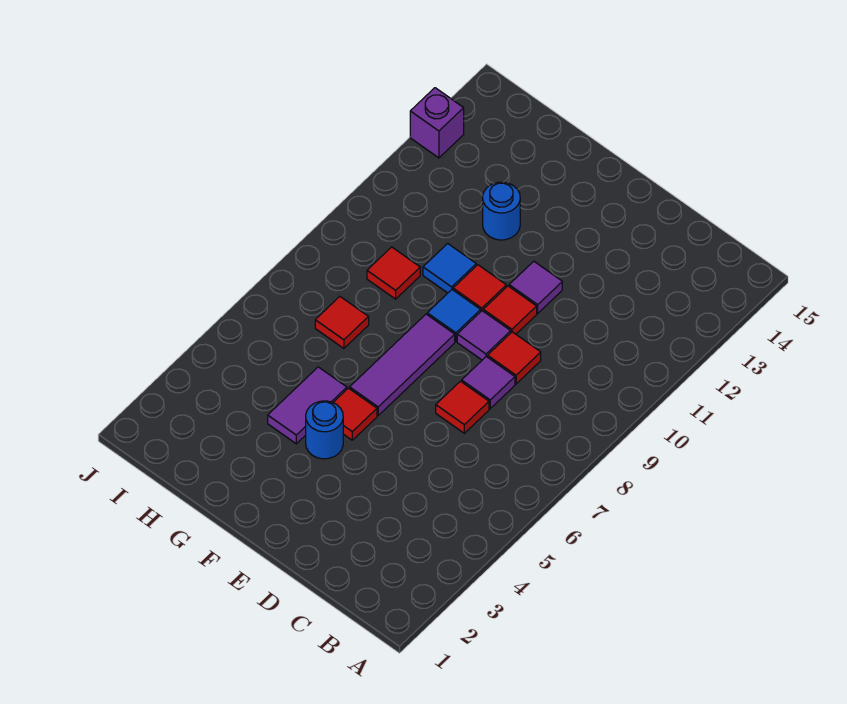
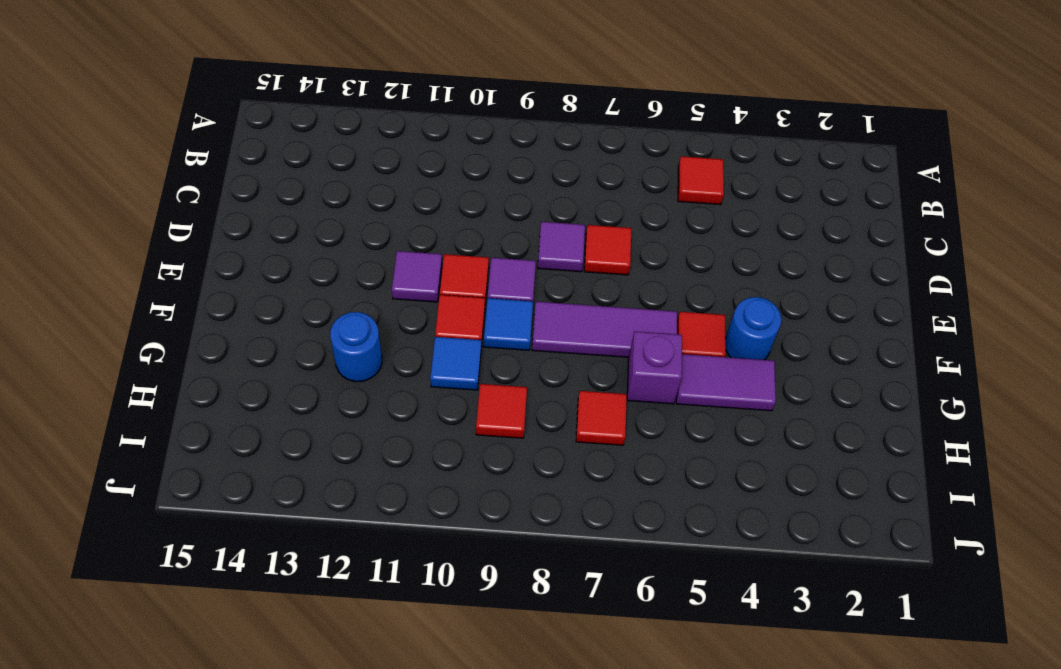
red tile D9 level 1 -> red tile B5 level 1
purple brick J13 level 1 -> purple brick G6 level 1

